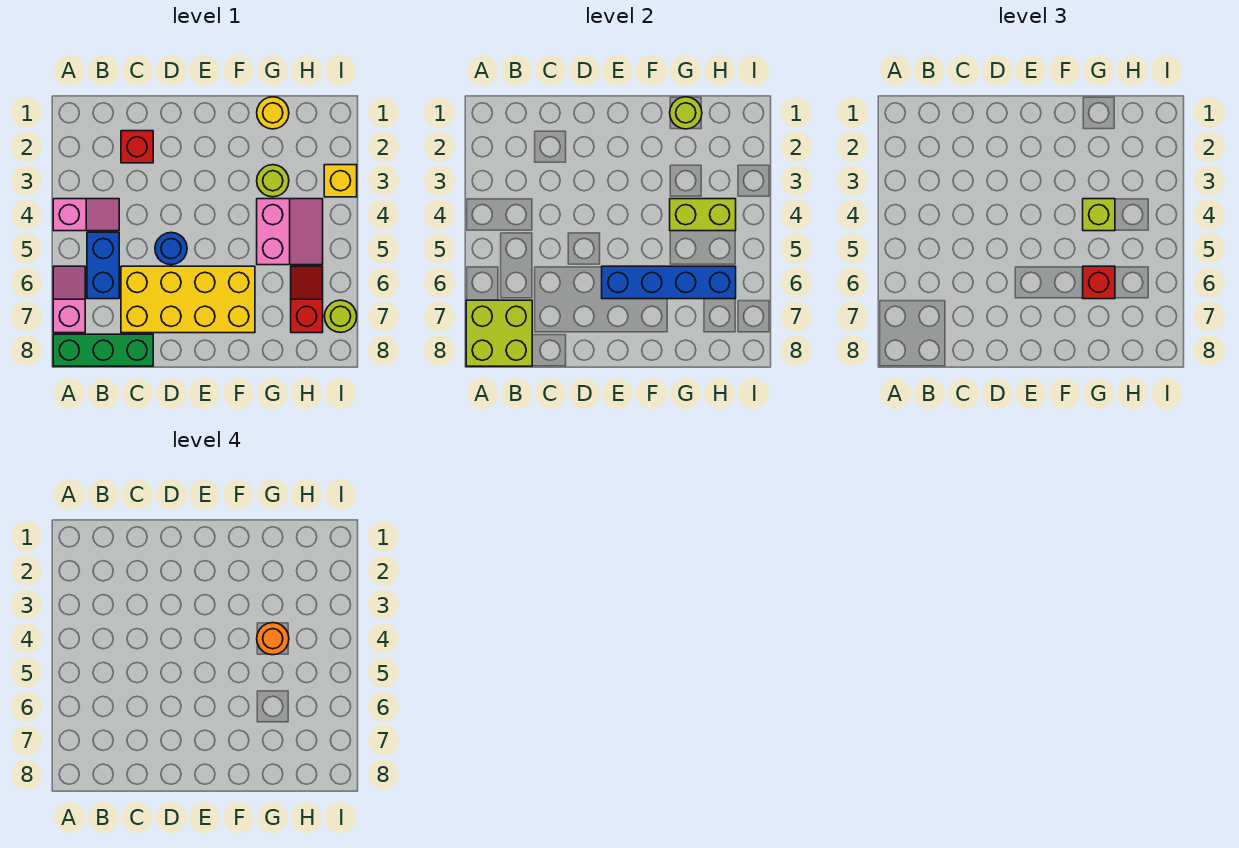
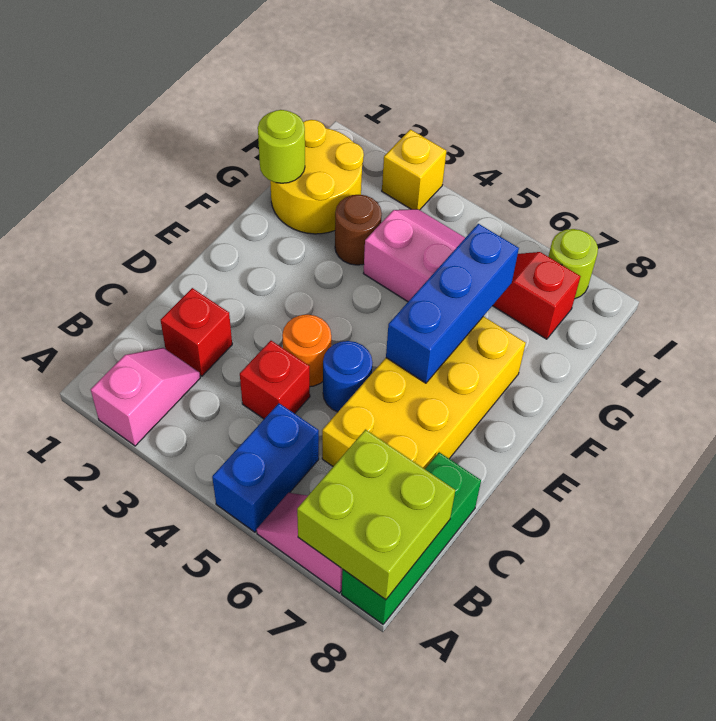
pink slope A4:B4 level 1 top A -> pink slope A2:B2 level 1 top A
blue brick B5:B6 level 1 -> blue brick A5:B5 level 1
blue brick E6:H6 level 2 -> blue brick E6:G6 level 2
yellow round brick G1 level 1 -> yellow round brick G1:H2 level 1
lime round brick G3 level 1 -> brown round brick G3 level 1
lime brick G4:H4 level 2 -> none
lime brick G4 level 3 -> none
orange round brick G4 level 4 -> orange round brick D4 level 1
red brick G6 level 3 -> red brick C4 level 1

